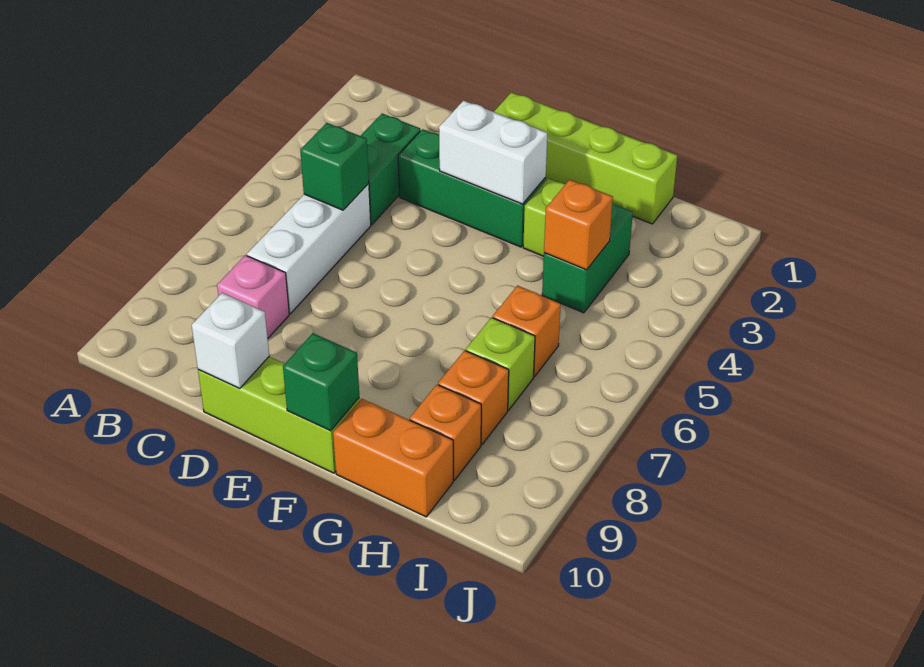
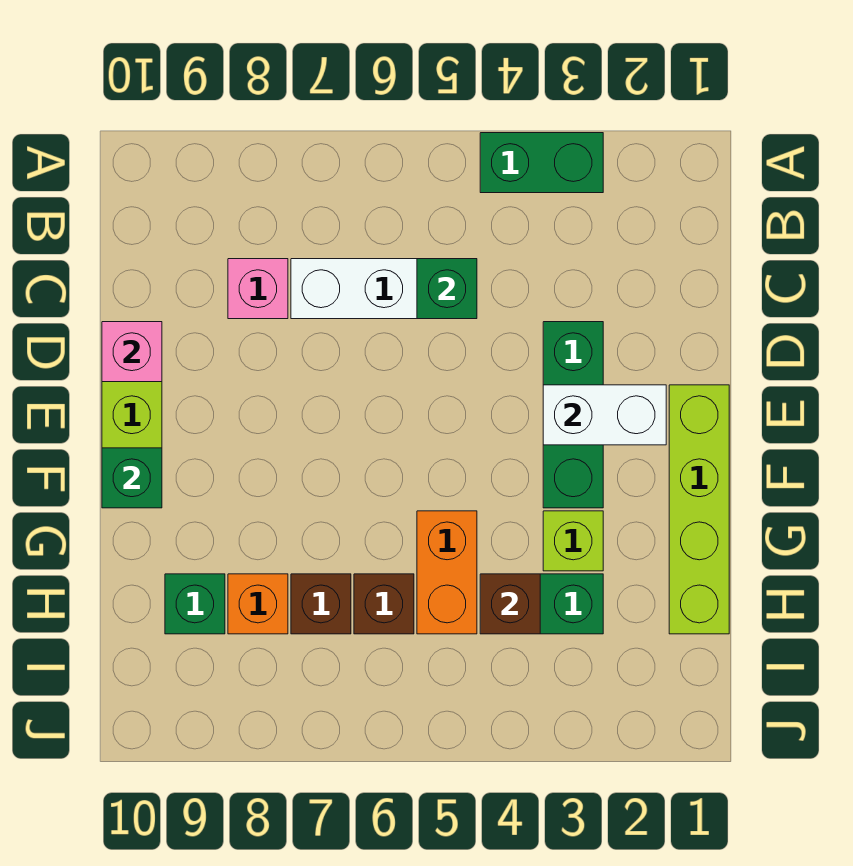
green brick C3:C4 level 1 -> green brick A3:A4 level 1
white brick D10 level 2 -> pink brick D10 level 2
white brick E3:F3 level 2 -> white brick E2:E3 level 2
orange brick G10:H10 level 1 -> orange brick G5:H5 level 1
orange brick H4 level 2 -> brown brick H4 level 2
orange brick H6 level 1 -> brown brick H6 level 1
lime brick H7 level 1 -> brown brick H7 level 1
orange brick H9 level 1 -> green brick H9 level 1

